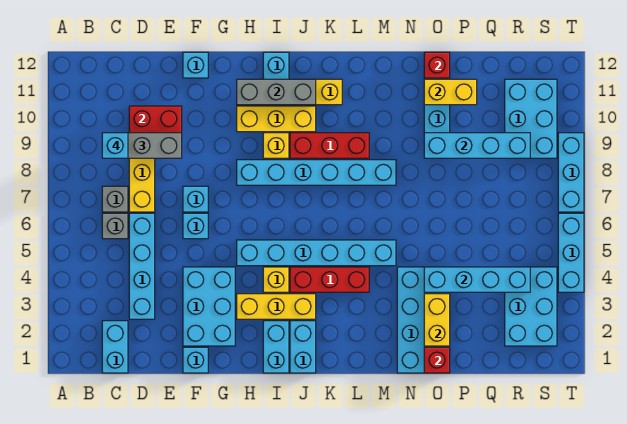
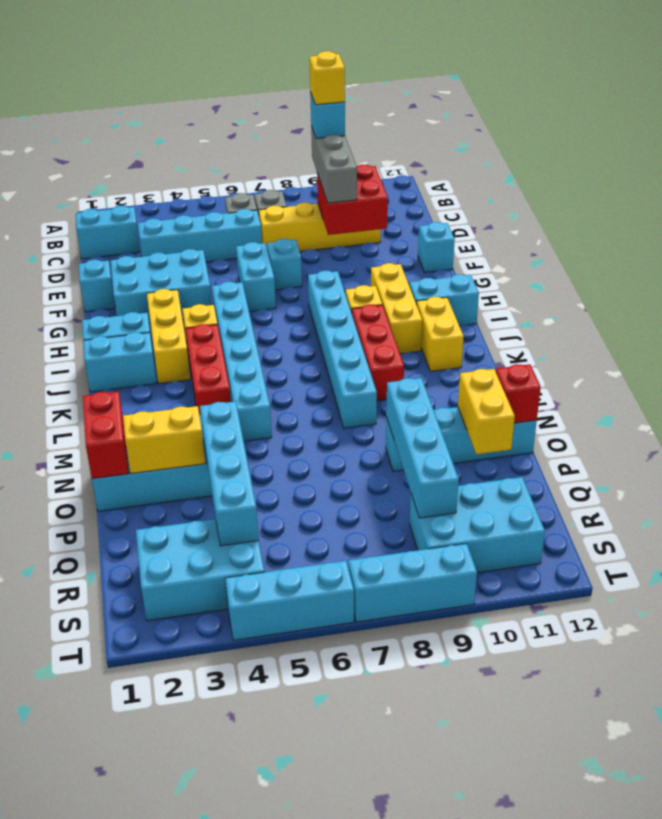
none -> yellow brick C9 level 5
cyan brick F6 level 1 -> cyan brick F6:G6 level 1
grey brick H11:J11 level 2 -> none
red brick O1 level 2 -> red brick N1:O1 level 2

